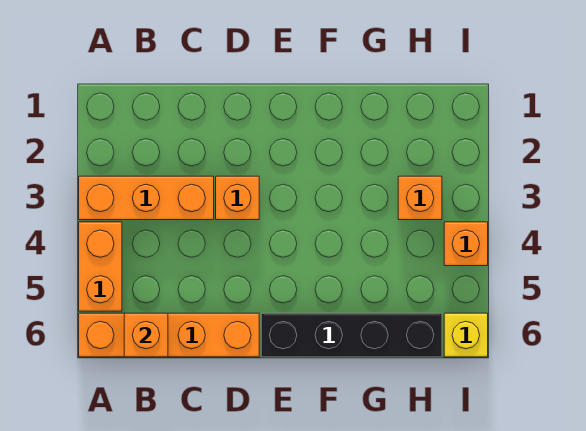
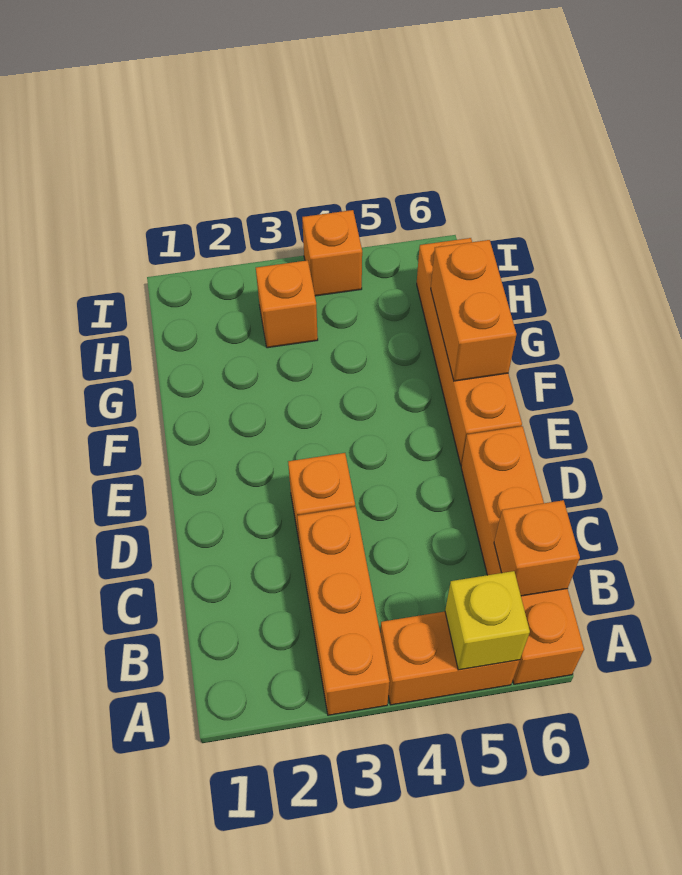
black brick E6:H6 level 1 -> orange brick E6:H6 level 1
none -> orange brick F6:G6 level 2
yellow brick I6 level 1 -> yellow brick A5 level 2

